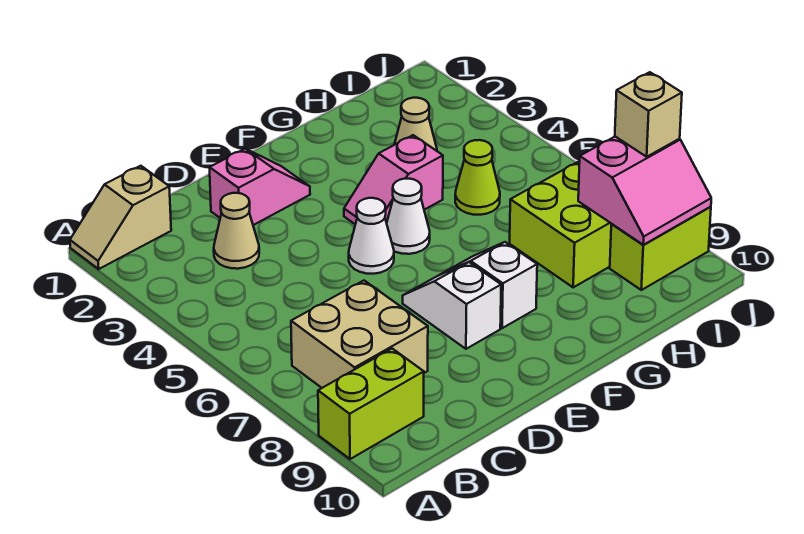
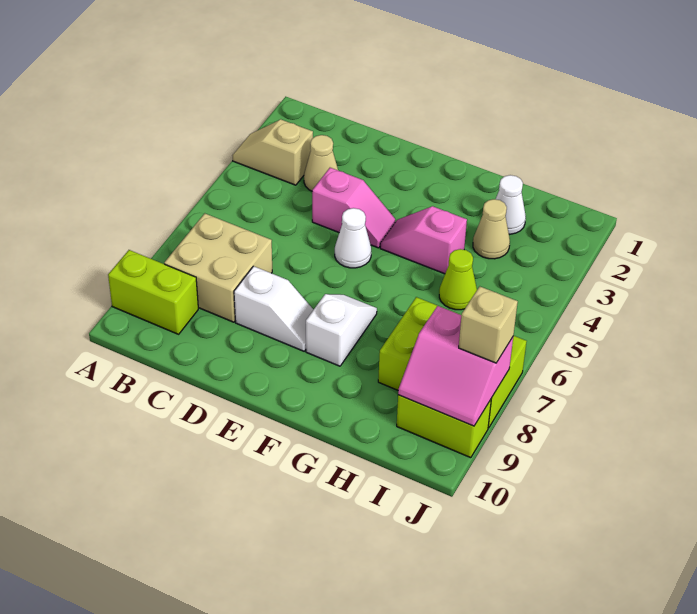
tan slope A1:B1 level 1 top B -> tan slope A3:B3 level 1 top B
pink slope D2:E2 level 1 top D -> pink slope D4:E4 level 1 top D
white slope E7:E8 level 1 top 8 -> white slope D8:E8 level 1 top D
white cone F5 level 1 -> white cone H2 level 1

